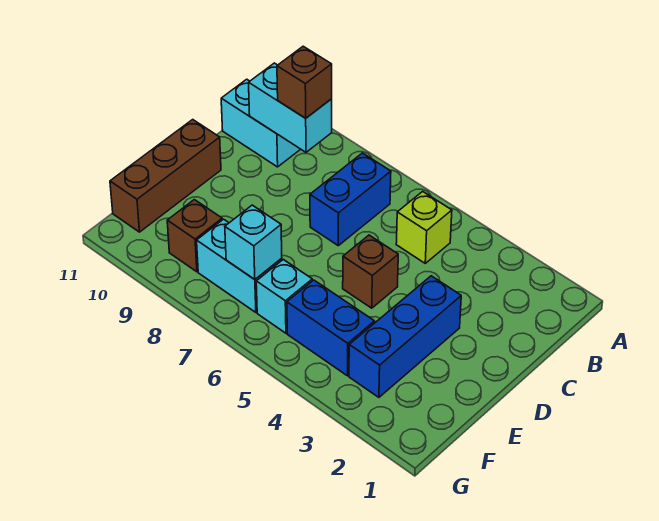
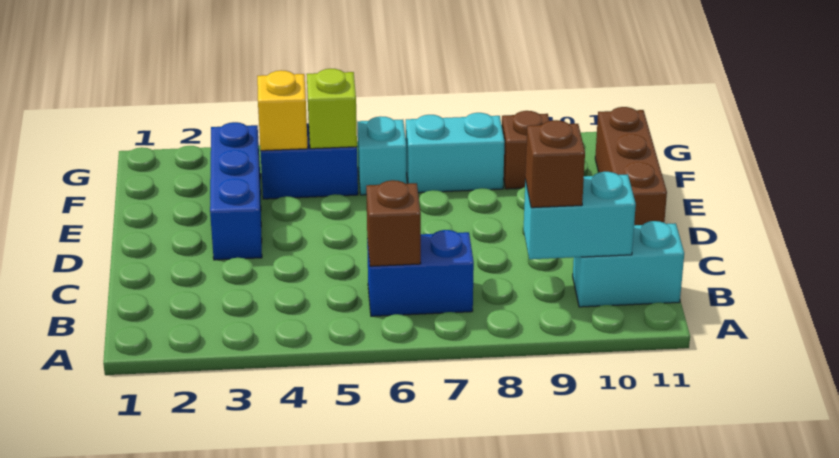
lime brick B5 level 1 -> lime brick F5 level 2
blue brick B7:C7 level 1 -> blue brick B6:B7 level 1
brown brick D5 level 1 -> brown brick B6 level 2
none -> yellow brick F4 level 2
cyan brick F7 level 2 -> none

